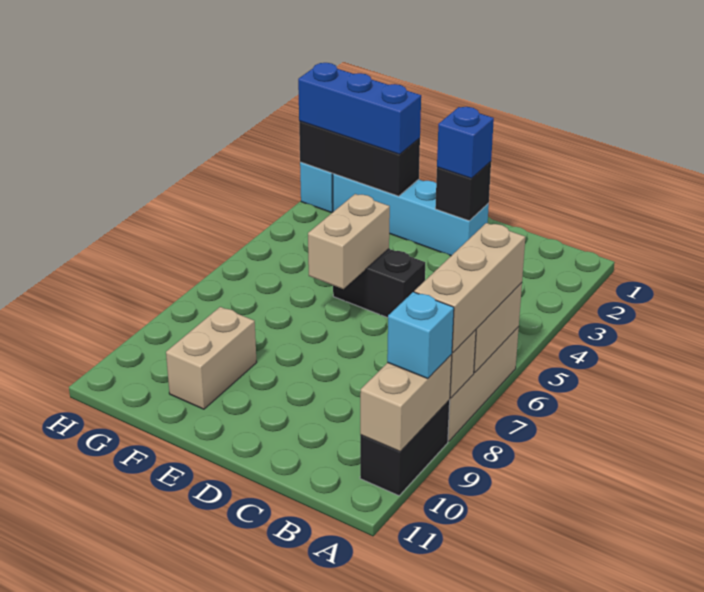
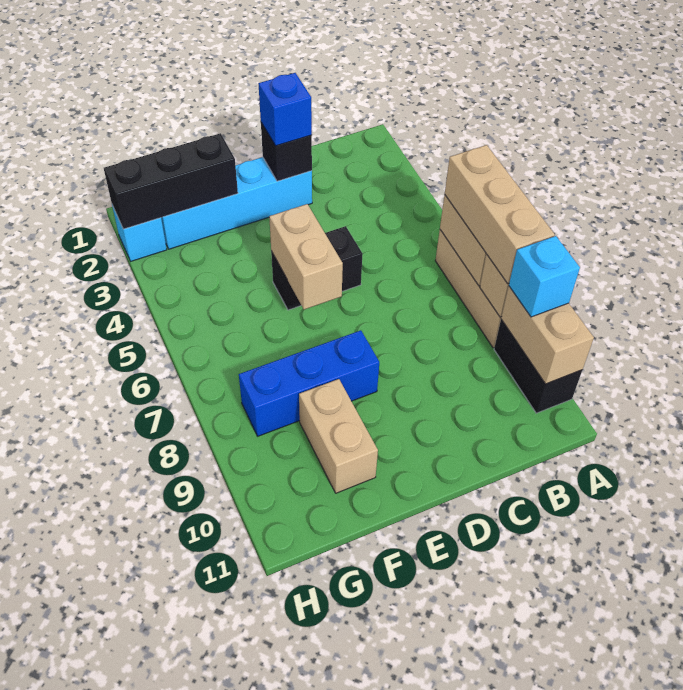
blue brick F2:H2 level 3 -> blue brick E8:G8 level 1

